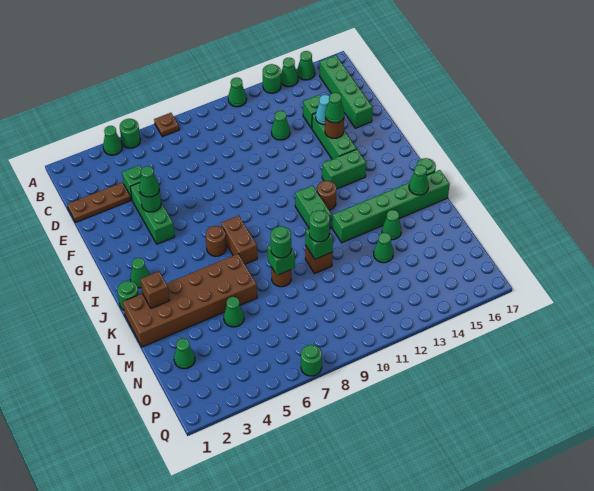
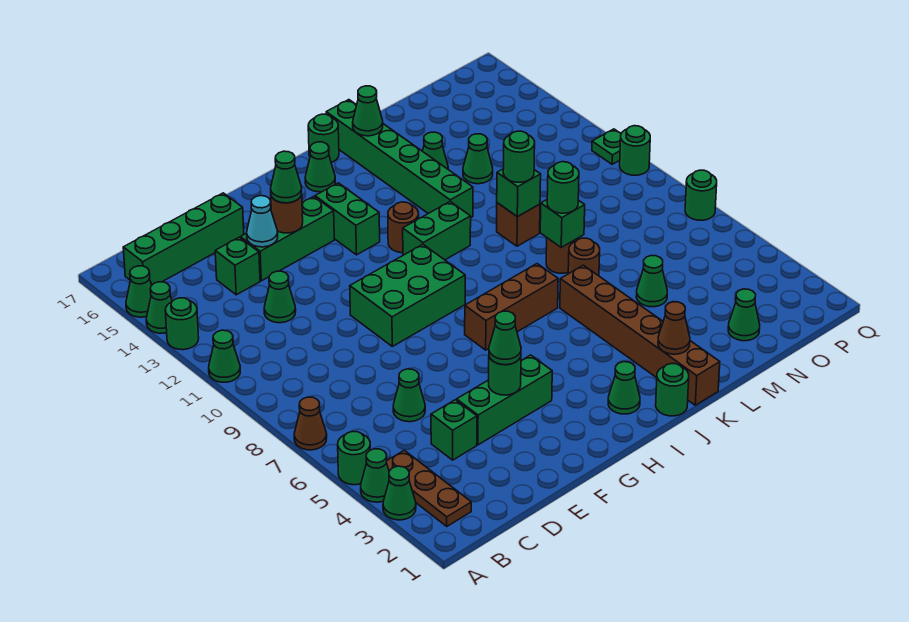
none -> green cone A3 level 1
brown plate A7 level 1 -> brown cone A7 level 1
brown plate D1:D3 level 1 -> brown plate B2:B4 level 1
none -> green cone D6 level 1
none -> green brick F9:H10 level 1
brown round brick I6 level 1 -> brown round brick L7 level 1
brown brick I7:J7 level 1 -> brown brick H7:J7 level 1
none -> green cone I16 level 1
brown brick K1:L6 level 1 -> brown brick K1:K6 level 1
brown brick K2 level 2 -> brown cone K2 level 2
none -> green round brick Q10 level 1
none -> green plate Q11 level 1

